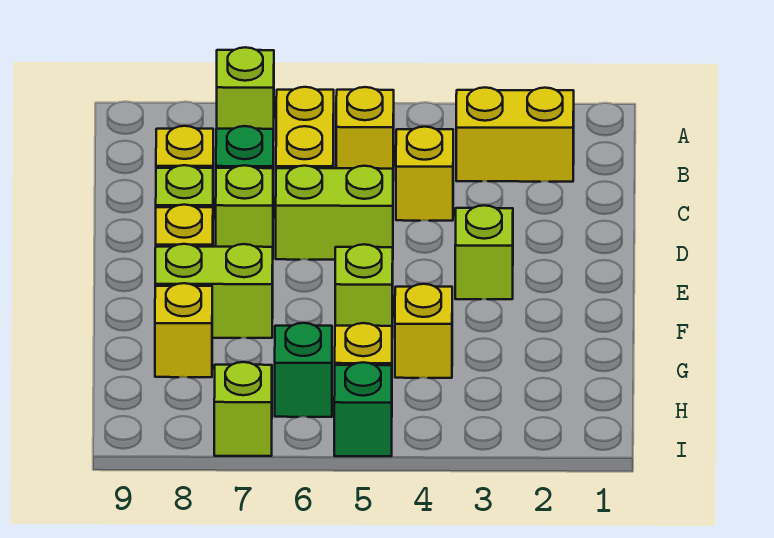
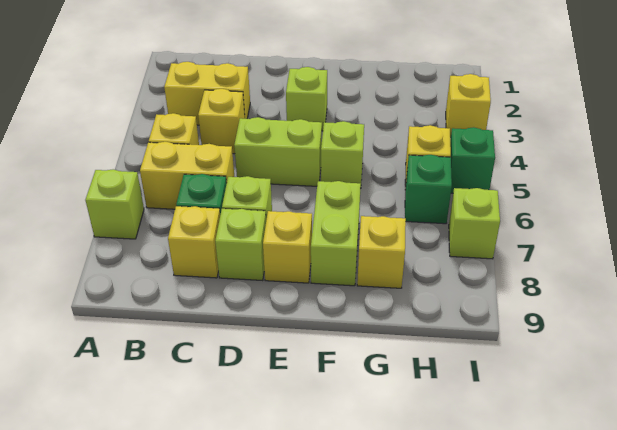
yellow brick B2:B3 level 1 -> yellow brick B3:C3 level 1
lime brick D5:D6 level 1 -> lime brick D5:E5 level 1
yellow brick G4 level 1 -> yellow brick I3 level 1

